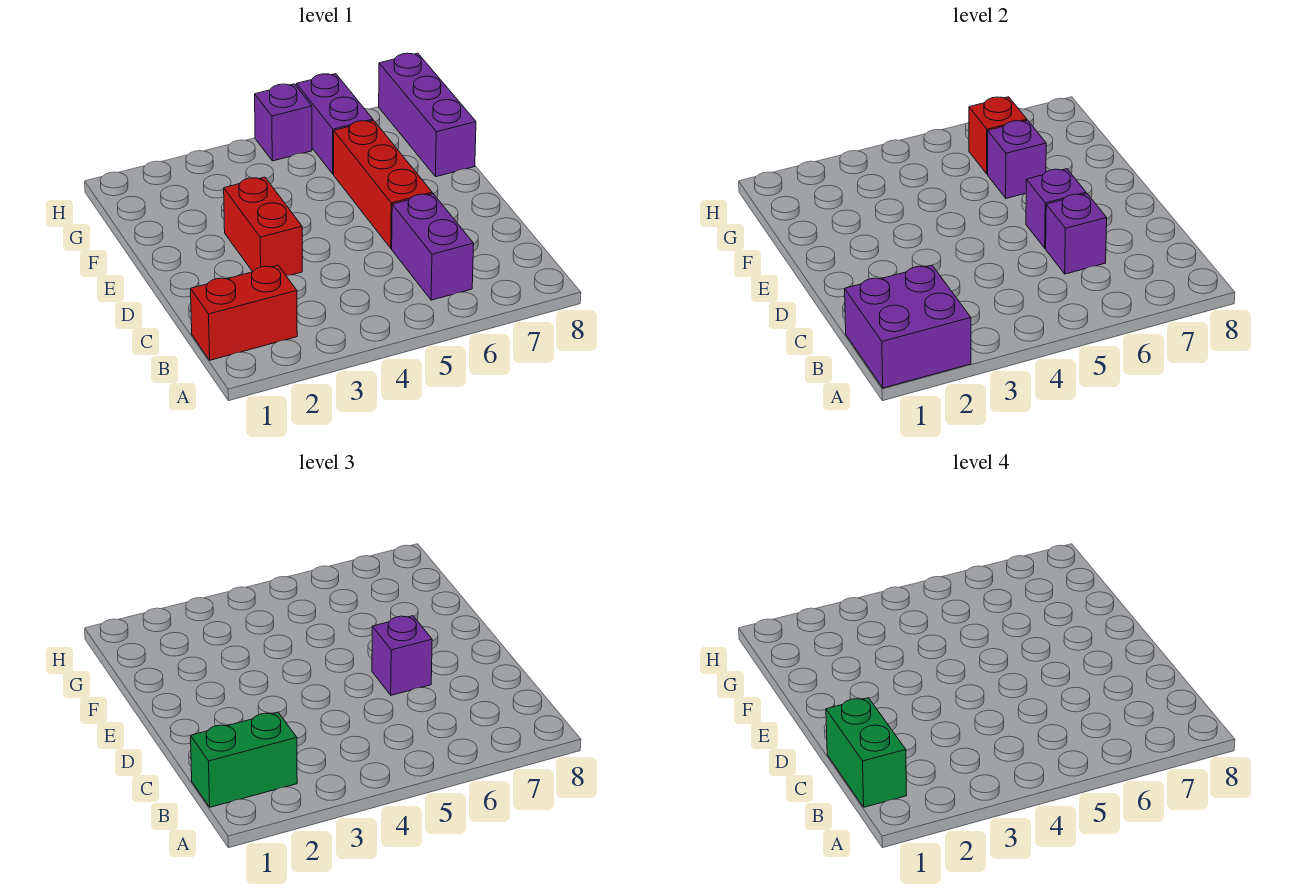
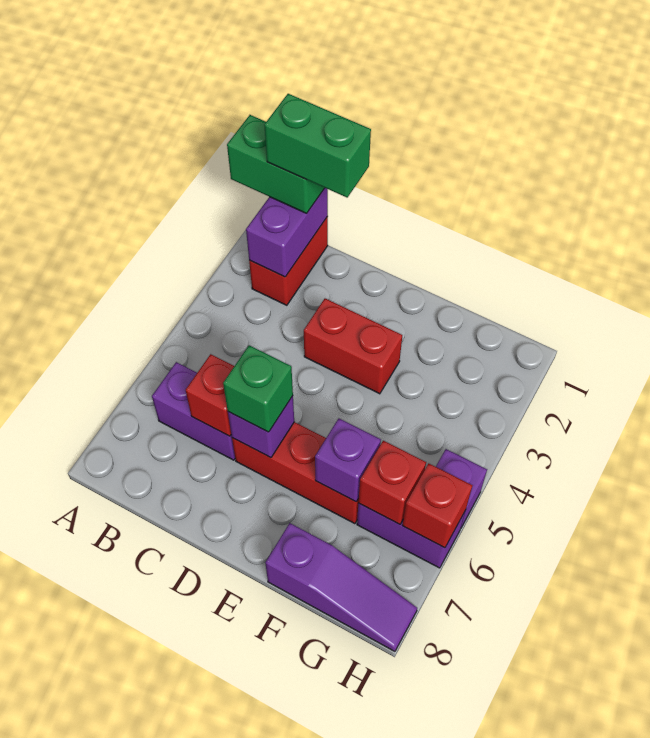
purple brick A1:B2 level 2 -> purple brick B1:B2 level 2
green brick B1:B2 level 3 -> green brick A1:B1 level 3
purple brick C6 level 2 -> red brick C6 level 2
purple brick D6 level 3 -> green brick D6 level 3
purple brick F8:H8 level 1 -> purple slope F8:H8 level 1 top F
none -> red brick H6 level 2

